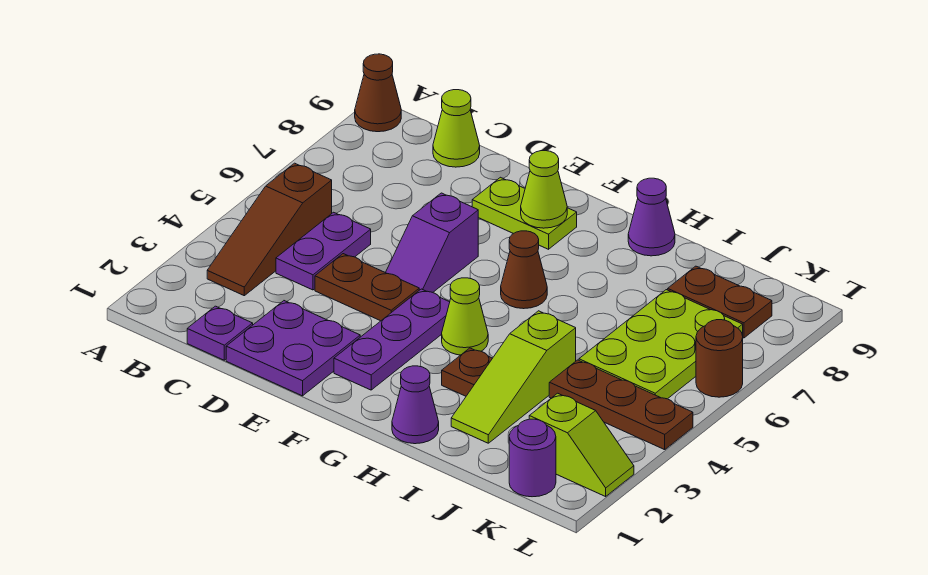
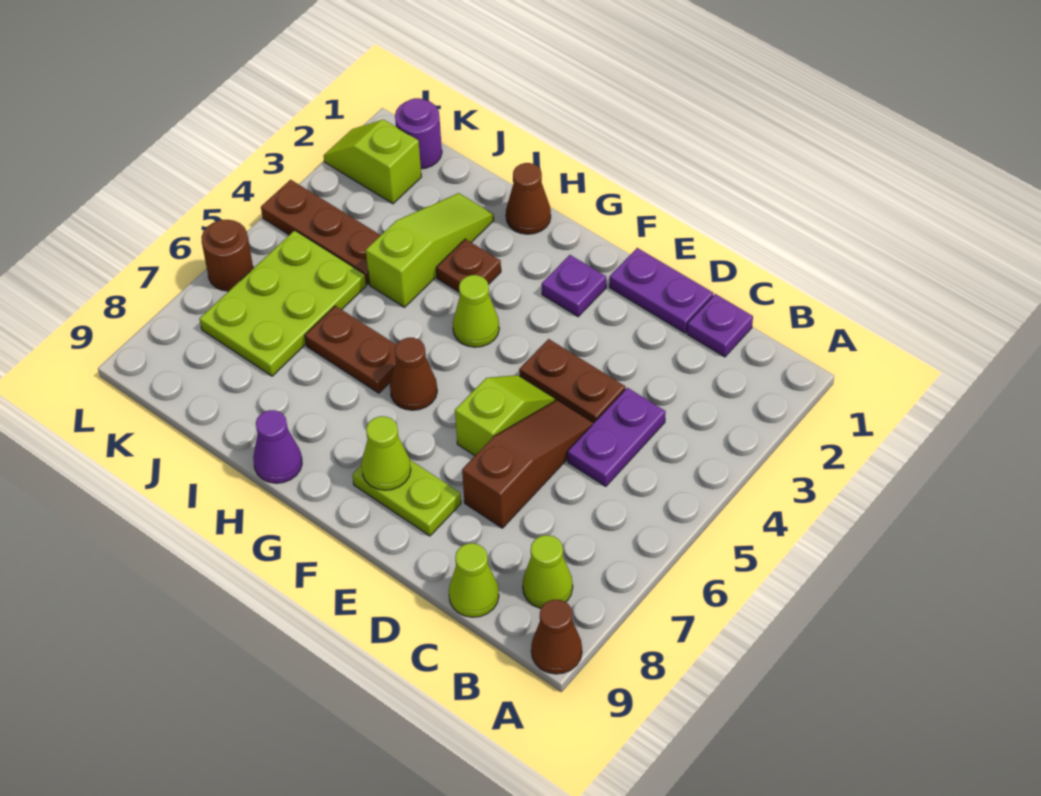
brown slope B3:B5 level 1 top 5 -> brown slope D5:D7 level 1 top 7
none -> lime cone B8 level 1
purple plate D1:E2 level 1 -> purple plate D1:E1 level 1
purple slope E5:E6 level 1 top 6 -> lime slope E5:E6 level 1 top 6
purple plate F2:F4 level 1 -> purple plate F2 level 1
purple cone H1 level 1 -> brown cone H1 level 1
brown plate J8:K8 level 1 -> brown plate H6:I6 level 1

